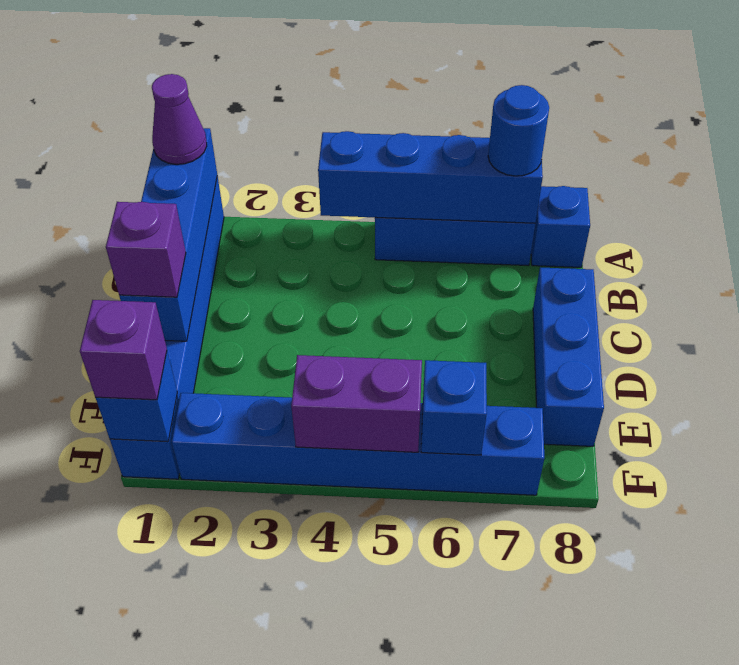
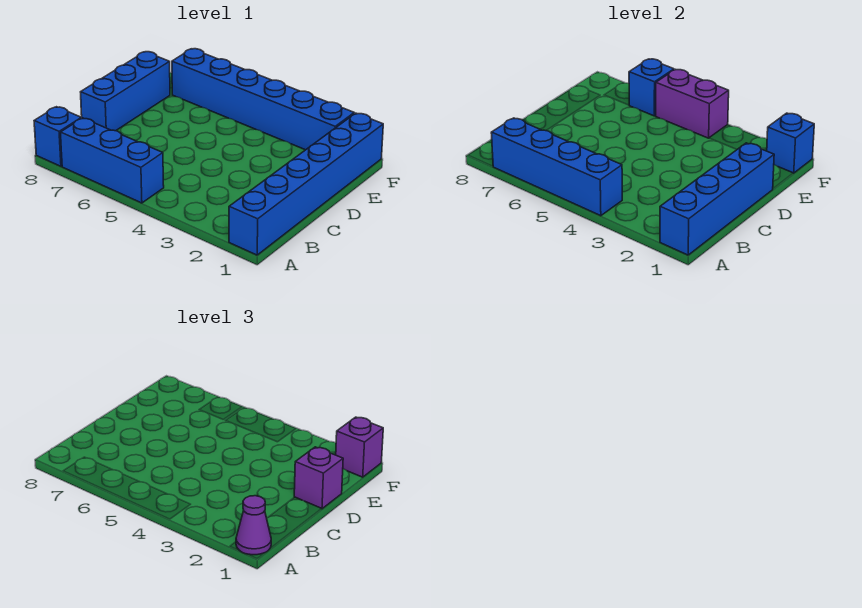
blue round brick A7 level 3 -> none

